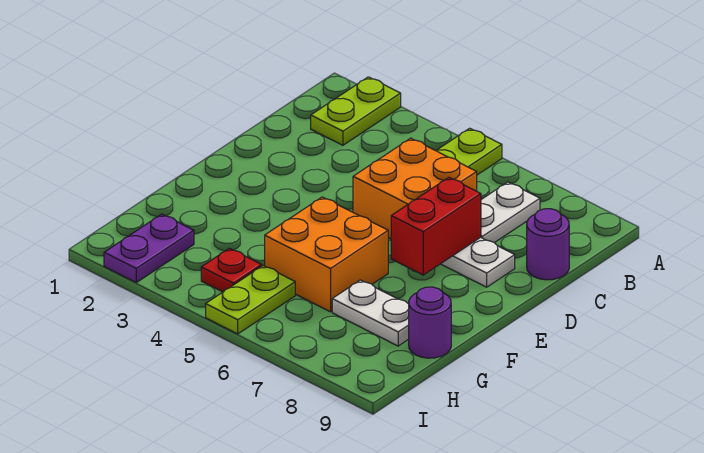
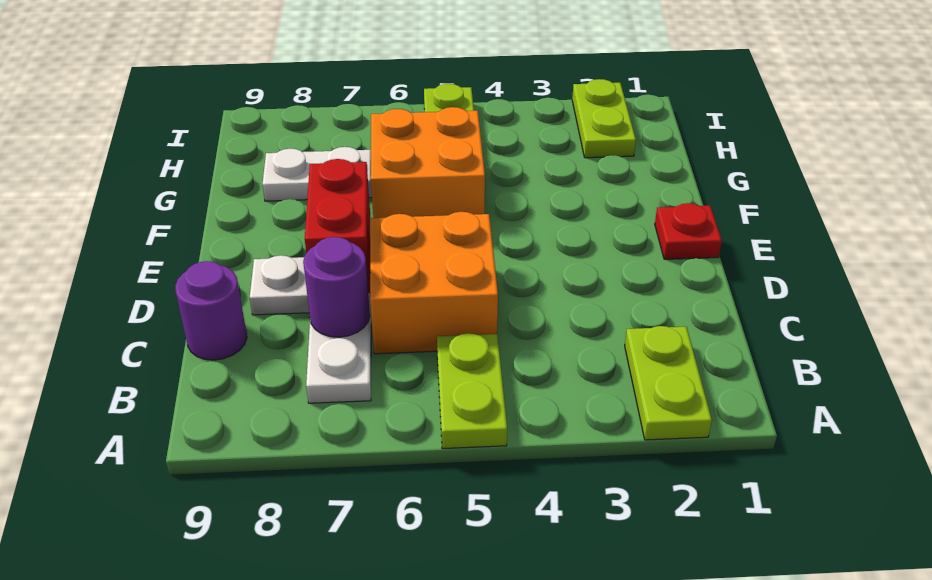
purple round brick G9 level 1 -> purple round brick C7 level 2
purple plate H2:I2 level 1 -> lime plate H2:I2 level 1
red plate H4 level 1 -> red plate E1 level 1

